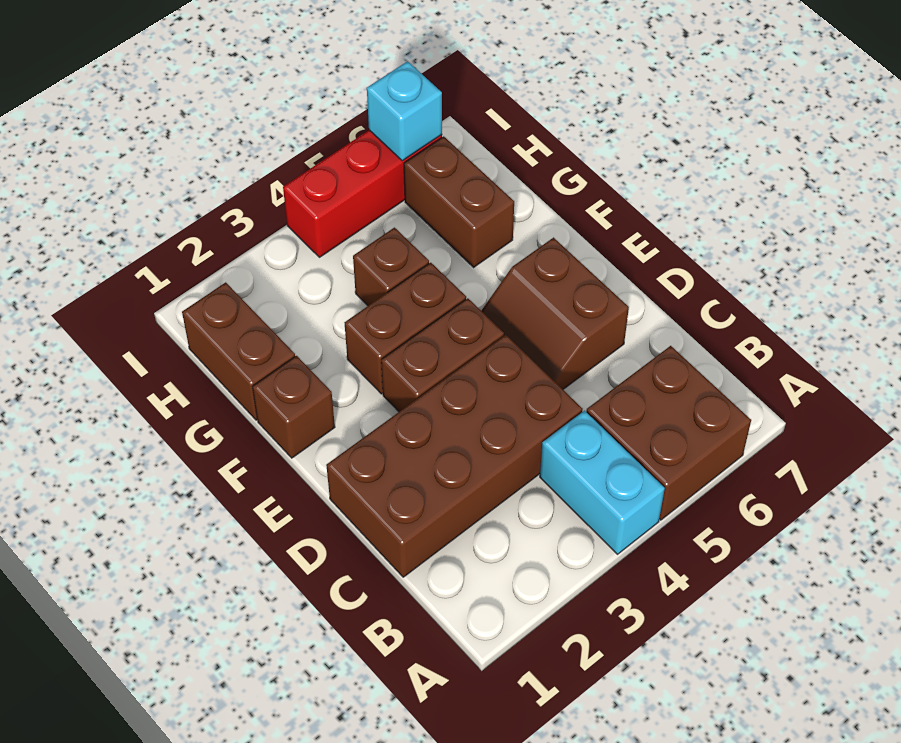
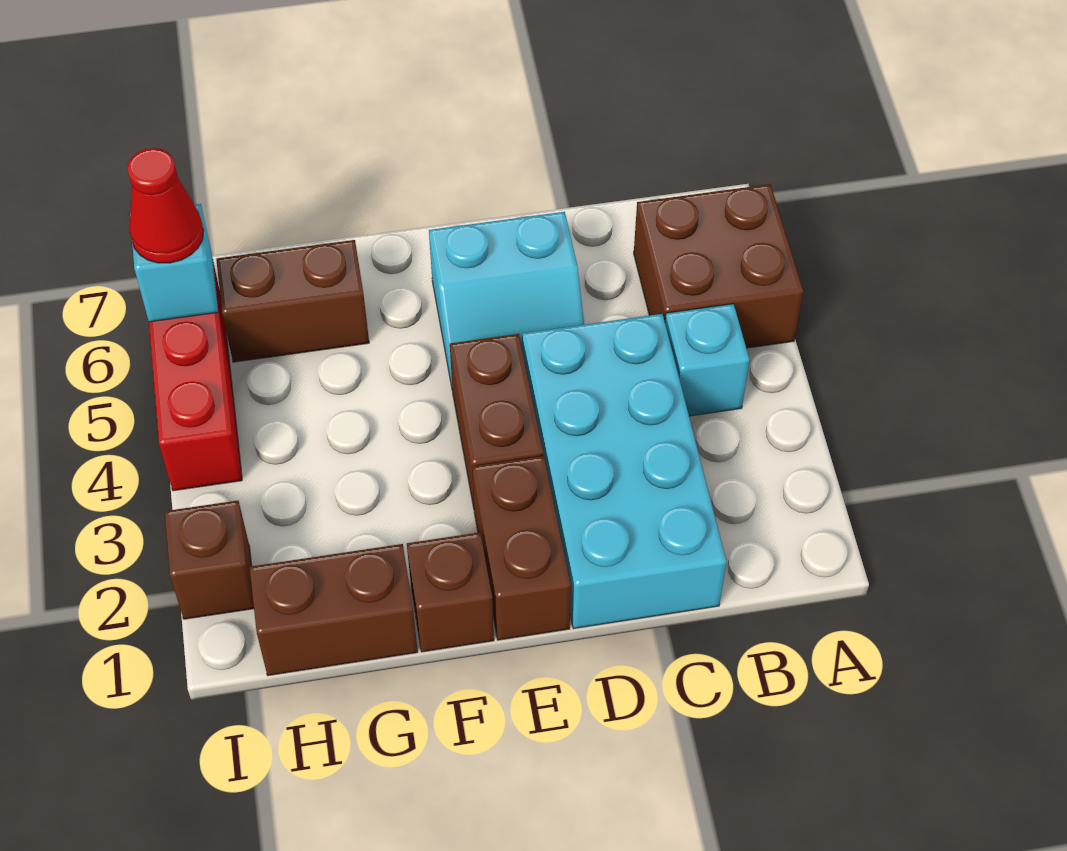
cyan brick A4:B4 level 1 -> cyan brick B4 level 1
brown brick C1:D4 level 1 -> cyan brick C1:D4 level 1
brown slope D5:E6 level 1 top 6 -> cyan slope D5:E6 level 1 top 6
brown brick F3:F4 level 1 -> brown brick E1:E2 level 1
brown brick G4 level 1 -> brown brick I2 level 1
none -> red cone I6 level 3

